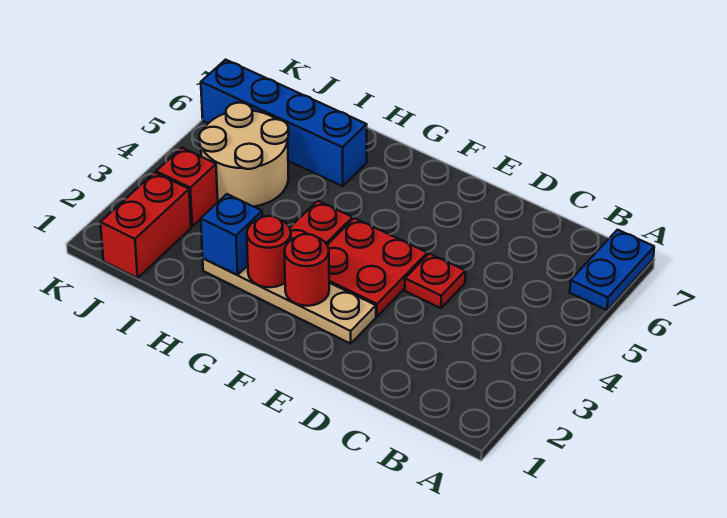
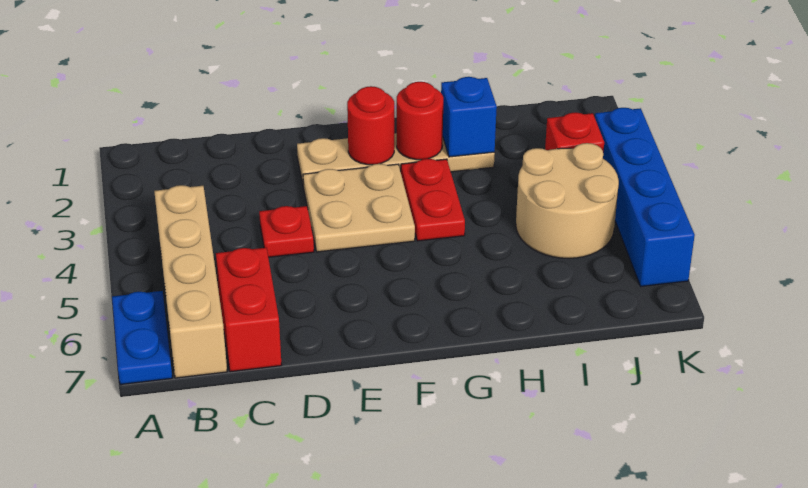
none -> tan brick B4:B7 level 1
red plate E3:F4 level 1 -> tan plate E3:F4 level 1
blue brick H6:K6 level 1 -> blue brick K3:K6 level 1
red brick J1:J2 level 1 -> red brick C6:C7 level 1

